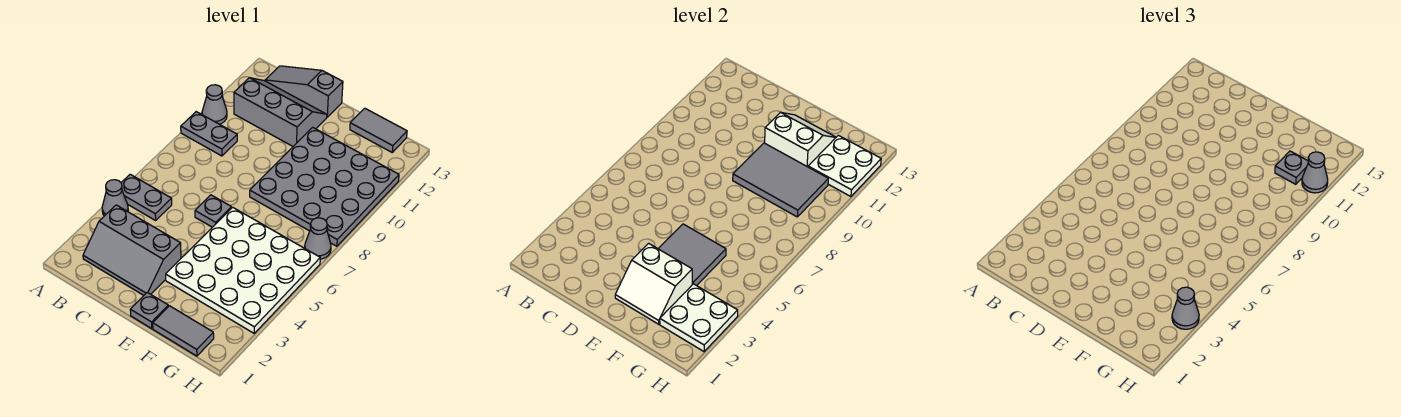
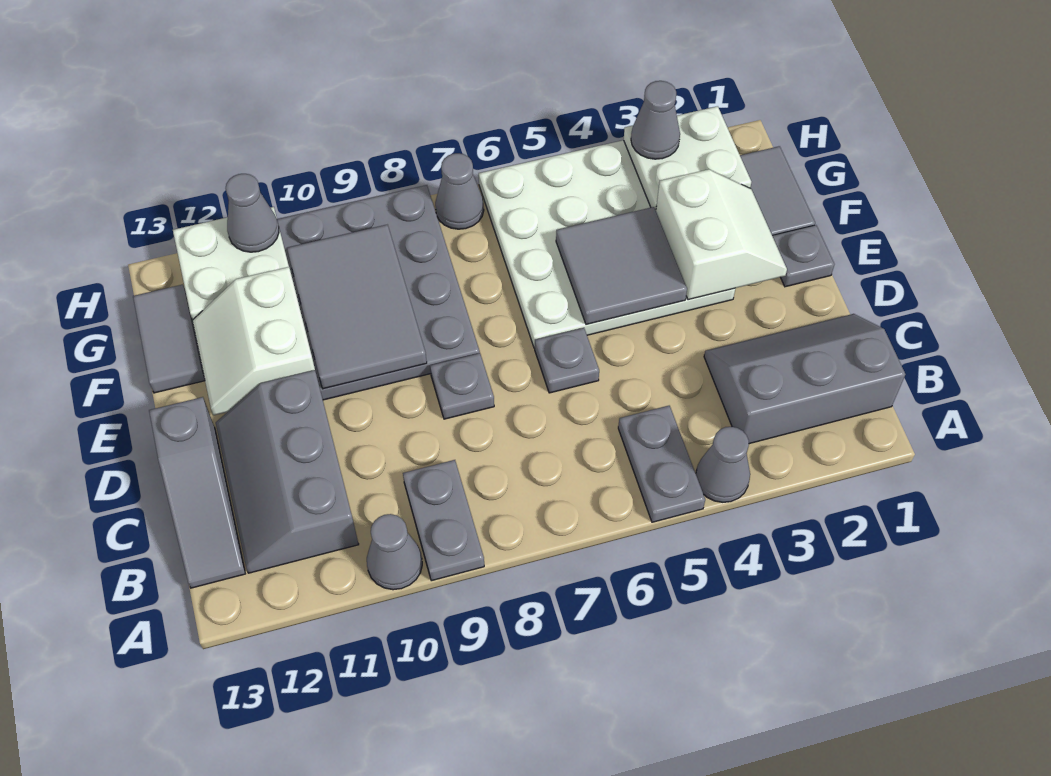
grey slope B2:D3 level 1 top 3 -> grey slope B1:C3 level 1 top B
grey plate G11 level 3 -> grey plate D8 level 1

